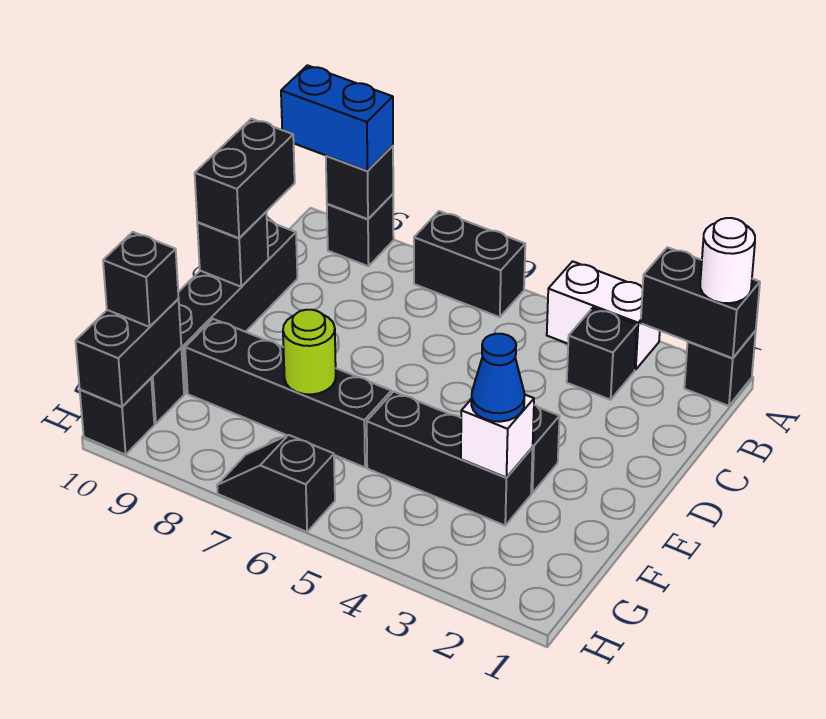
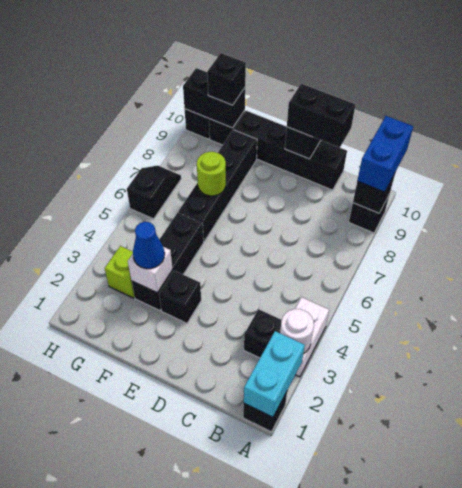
black brick A1:A2 level 2 -> cyan brick A1:A2 level 2
white round brick A1 level 3 -> white round brick A3 level 2
black brick A6:A7 level 1 -> none
none -> lime brick G3 level 1

